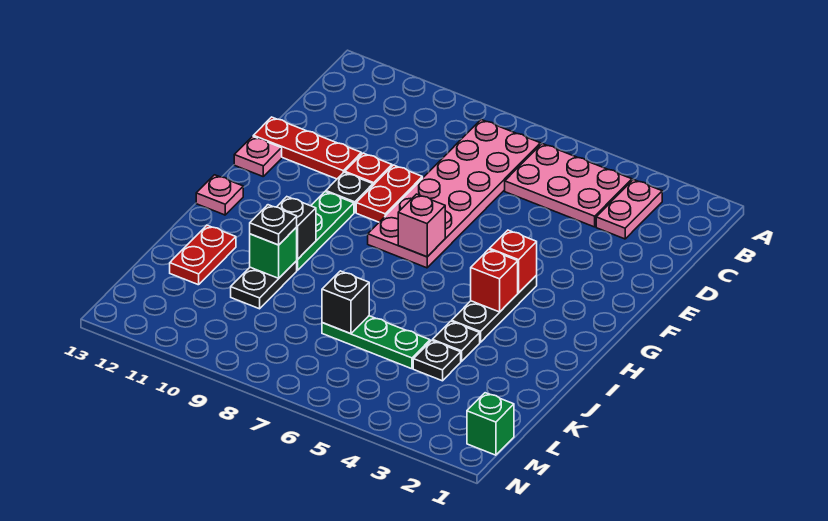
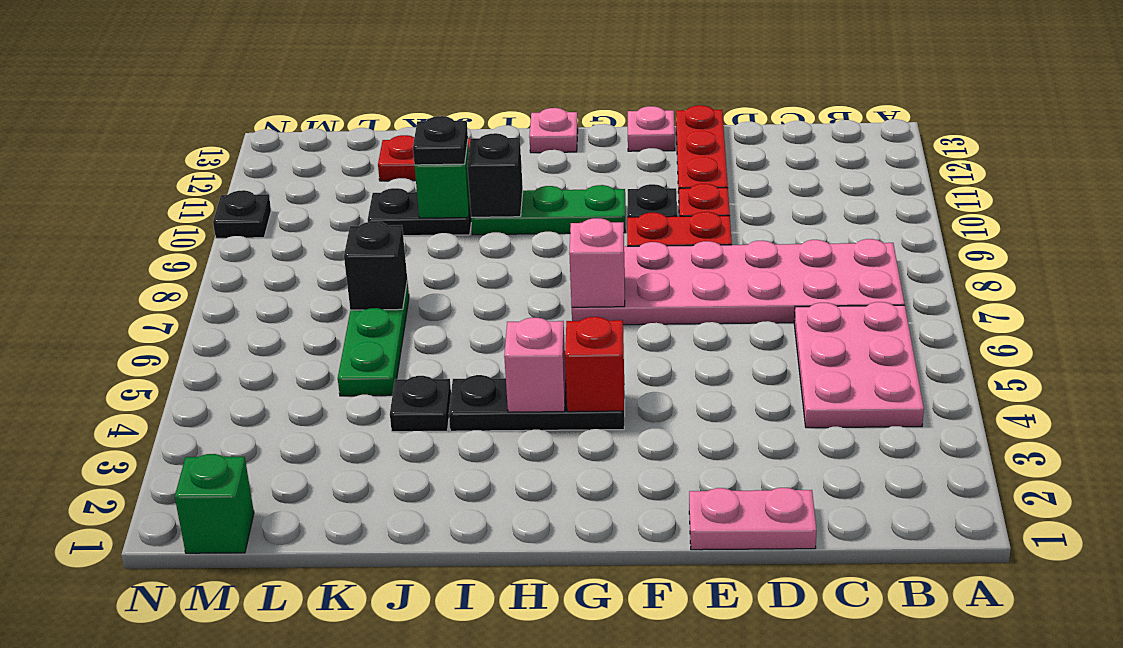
pink plate B3:C3 level 1 -> pink plate D1:E1 level 1
red brick H4 level 2 -> pink brick H4 level 2
black plate K4 level 1 -> black plate N10 level 1

